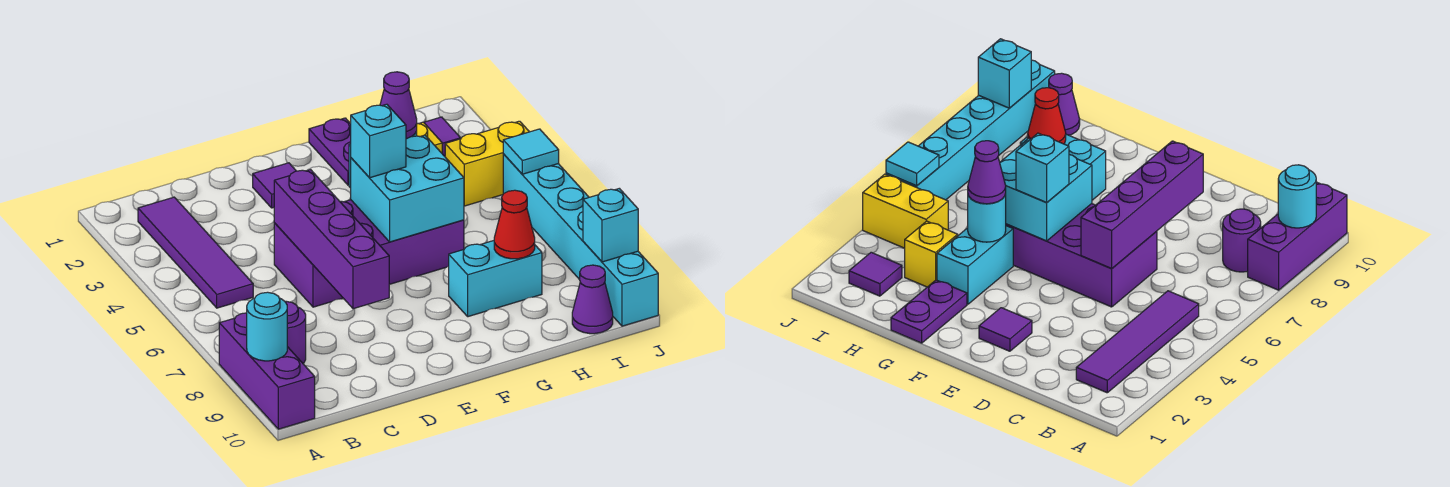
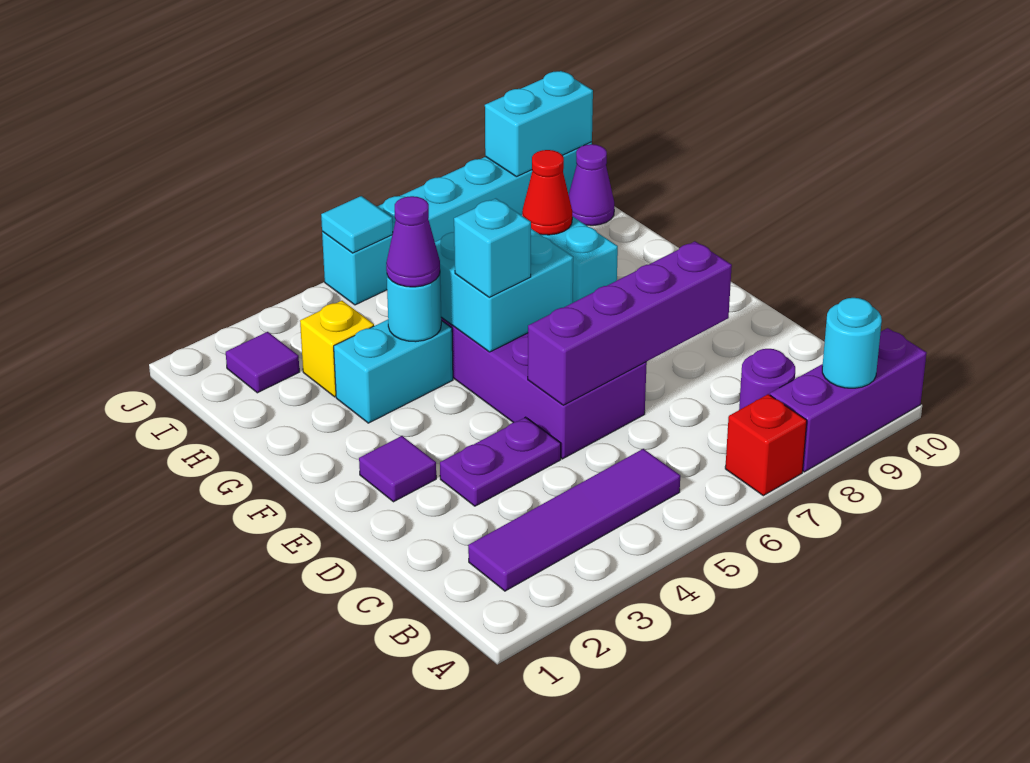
none -> red brick A7 level 1
purple plate G1:G2 level 1 -> purple plate D3:D4 level 1
yellow brick I4:J4 level 1 -> none
cyan brick J9 level 2 -> cyan brick J9:J10 level 2

